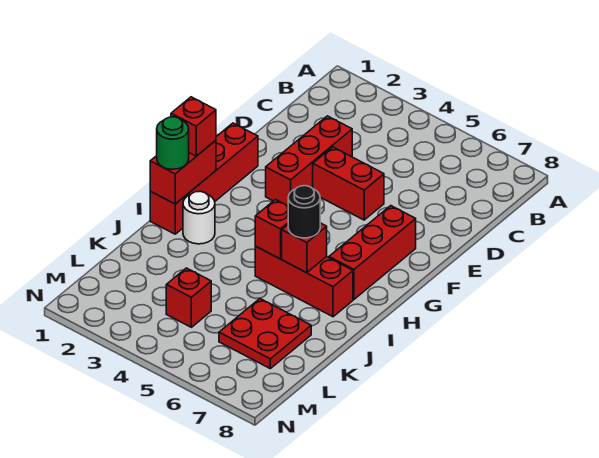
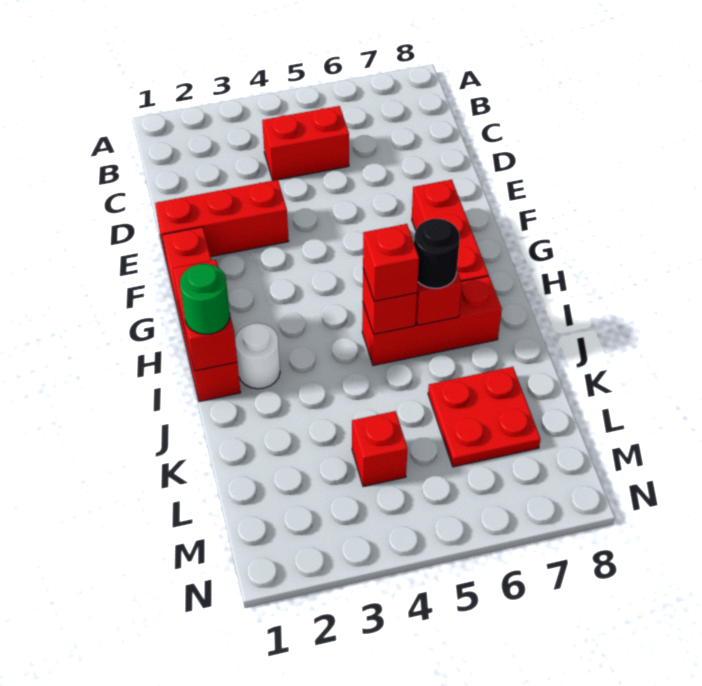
red brick D3:F3 level 1 -> red brick E1:E3 level 1
red brick E4:E5 level 1 -> red brick C4:C5 level 1
red brick H1 level 3 -> red brick I5 level 3

